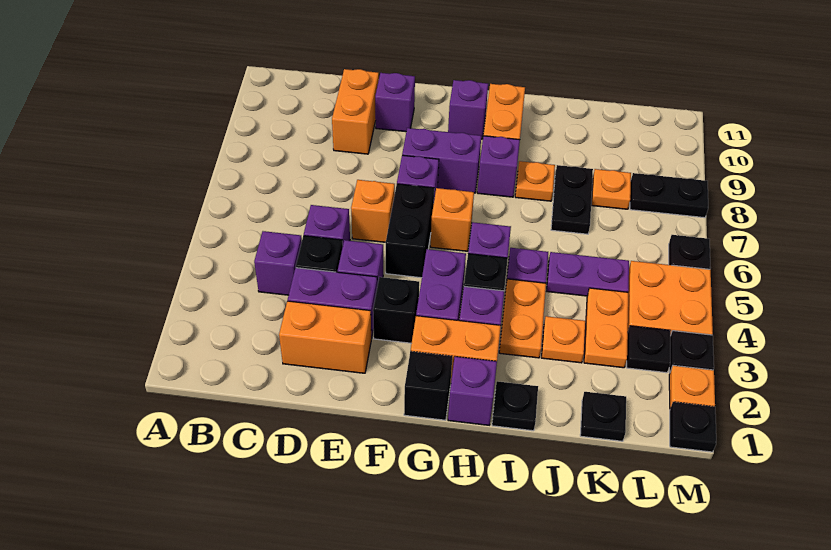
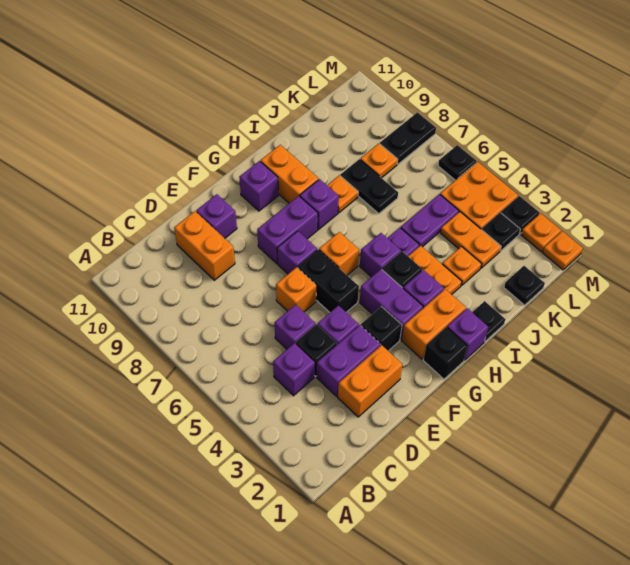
black plate M1 level 1 -> orange plate M1 level 1

